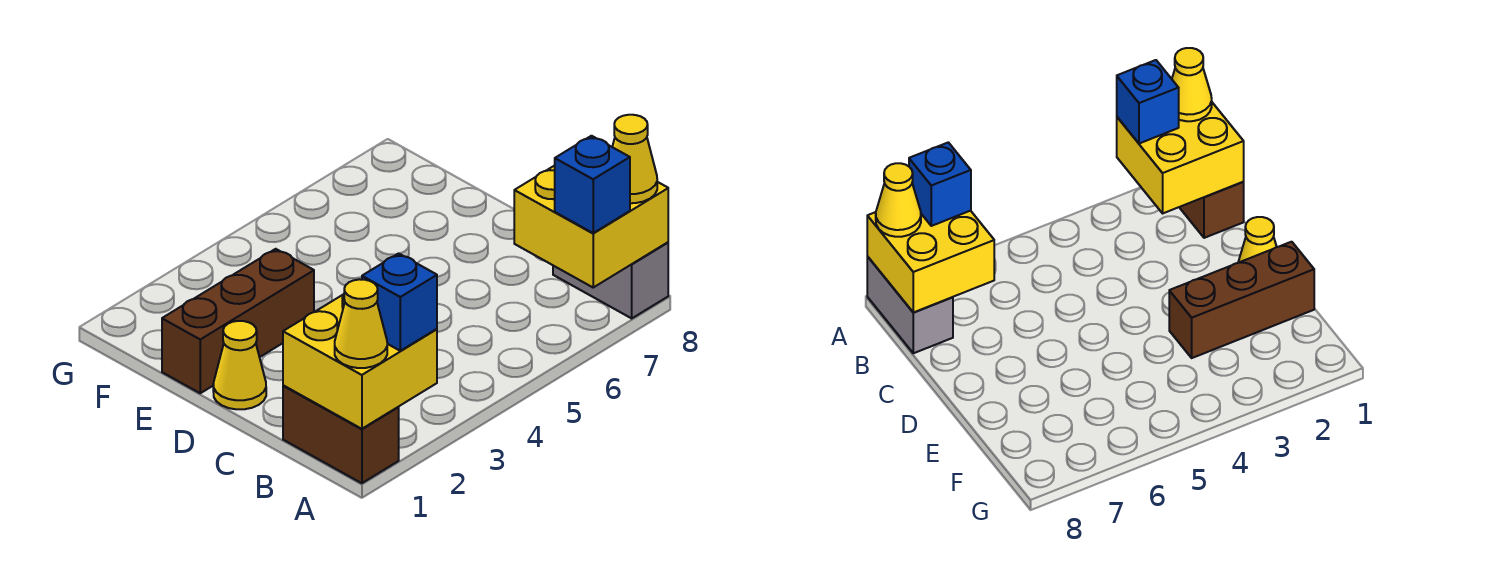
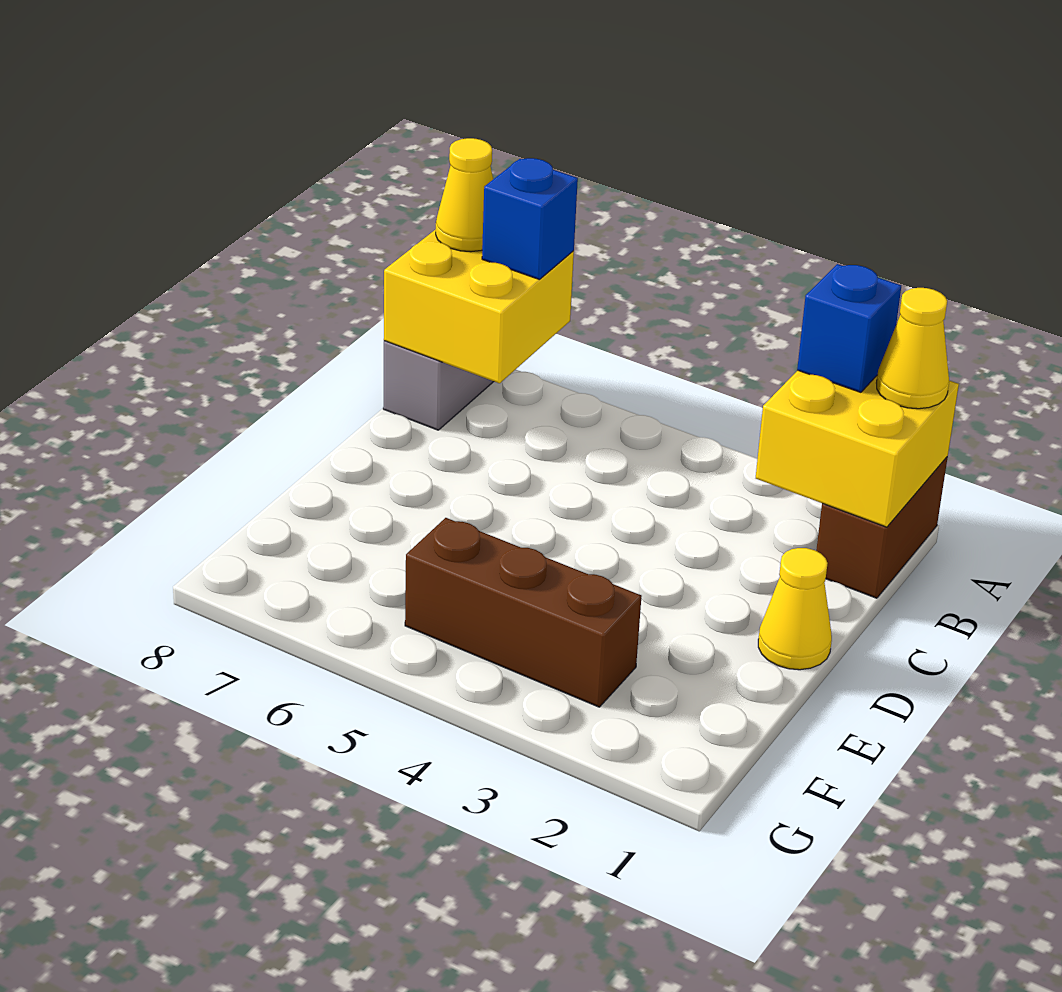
brown brick E1:E3 level 1 -> brown brick F3:F5 level 1

